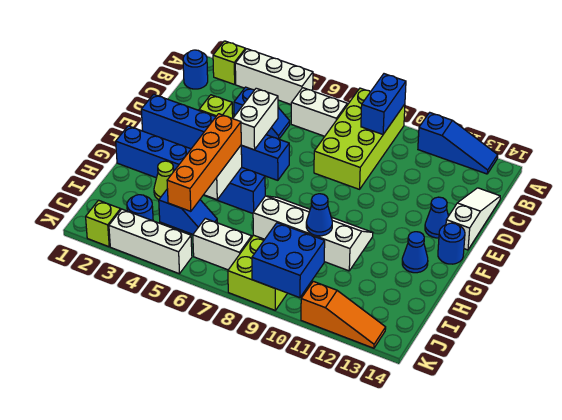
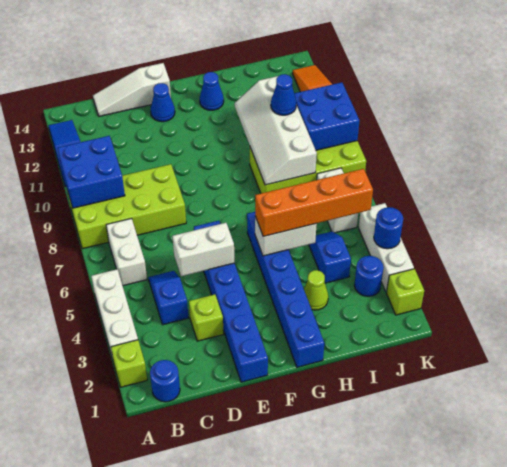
blue brick A9:B9 level 2 -> blue brick A9:B10 level 2
blue round brick F14 level 1 -> blue round brick K4 level 2

